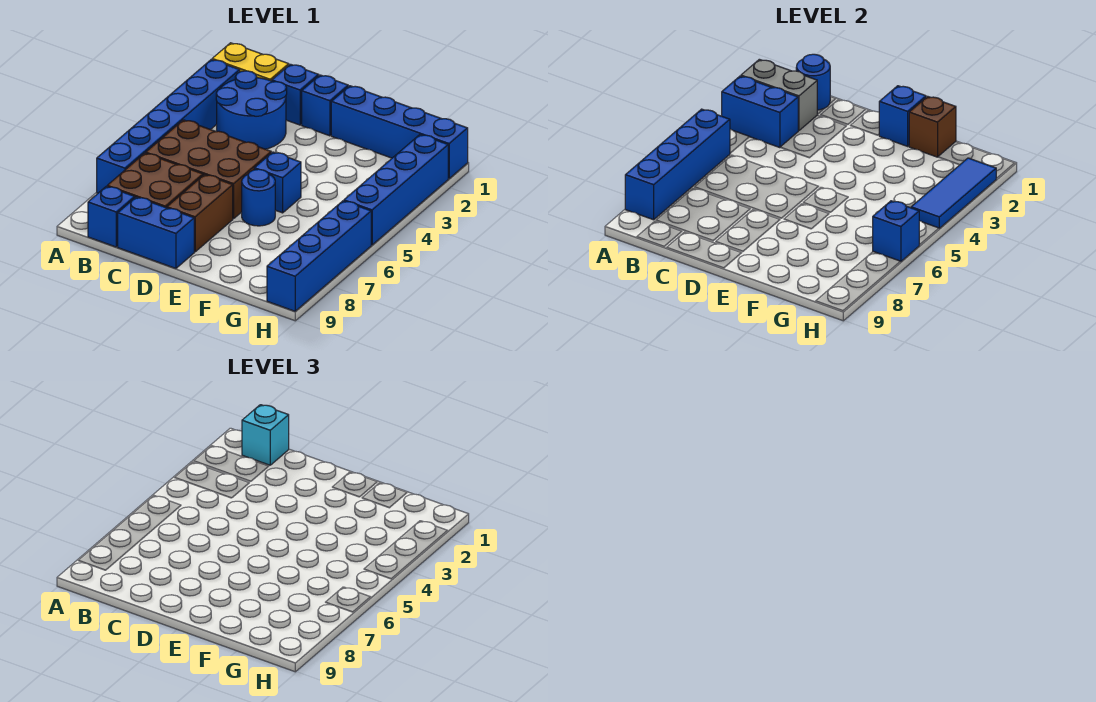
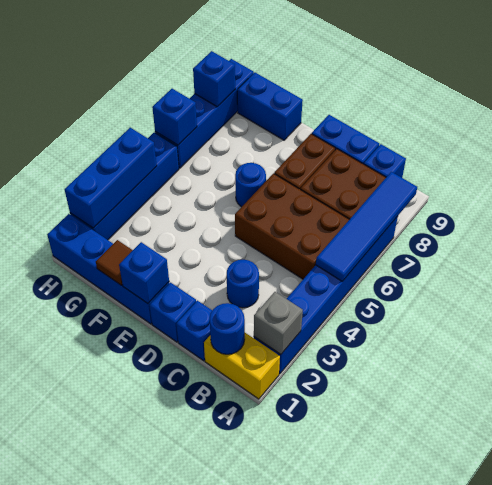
grey brick A2:B2 level 2 -> grey brick A2 level 2
blue brick A3:B3 level 2 -> blue brick F9:G9 level 1
blue brick A5:A8 level 2 -> blue tile A5:A8 level 2
cyan brick B1 level 3 -> none
blue round brick B2:C3 level 1 -> blue round brick C3 level 1
blue brick E5 level 1 -> blue brick H8 level 2
brown brick F1 level 2 -> brown tile F1 level 2
blue tile H2:H4 level 2 -> blue brick H2:H4 level 2

